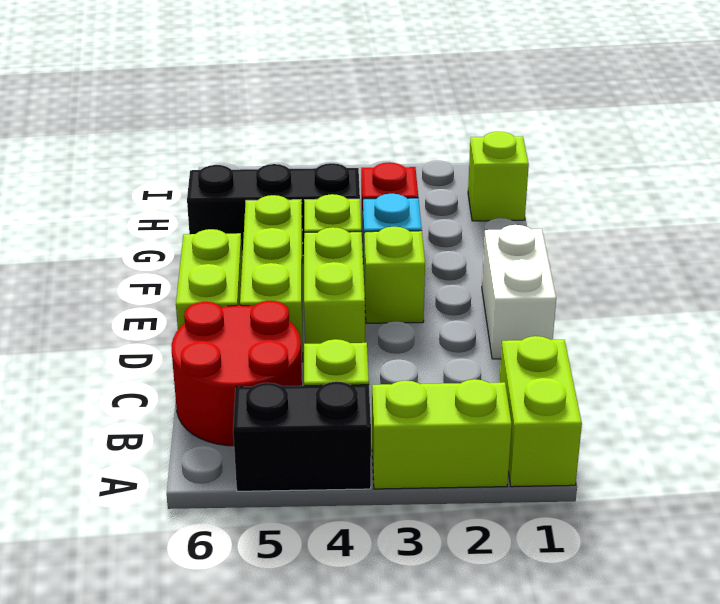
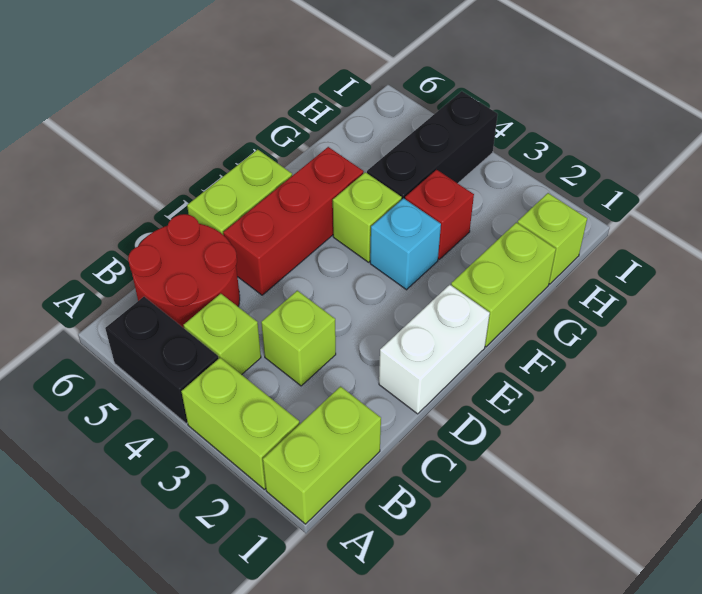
lime brick D4:E4 level 1 -> lime brick F1:G1 level 1
lime brick D5:F5 level 1 -> red brick D5:F5 level 1
lime brick E3 level 1 -> lime brick C3 level 1
black brick G4:G6 level 1 -> black brick G4:I4 level 1

